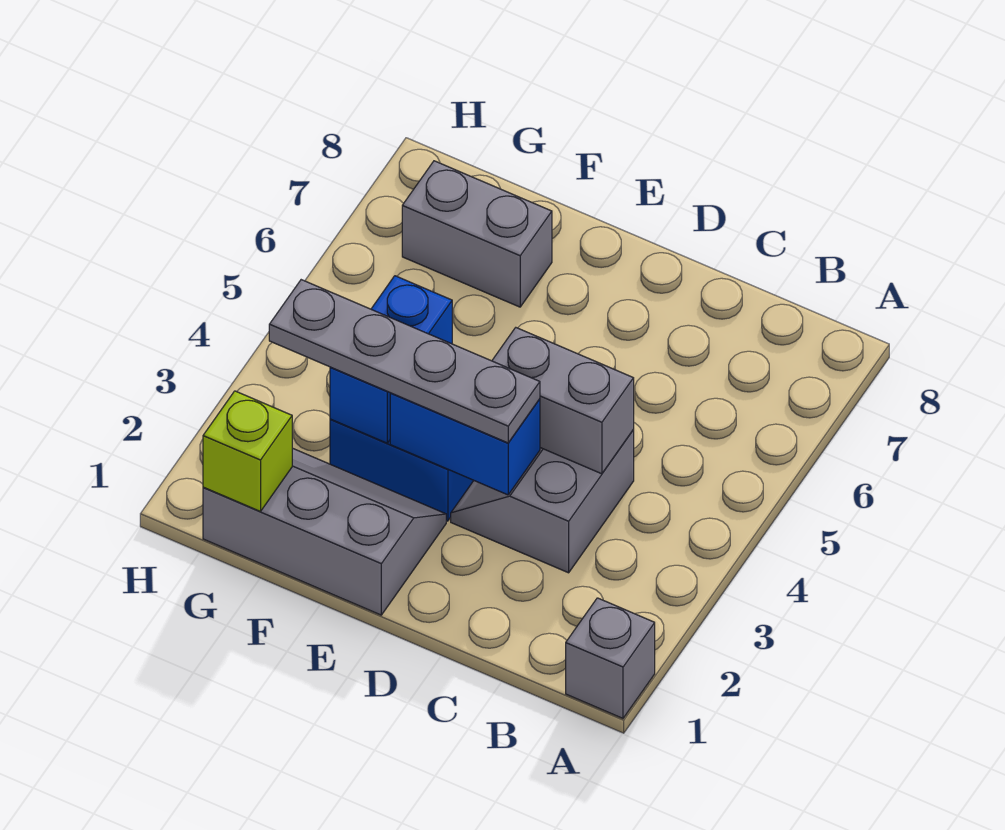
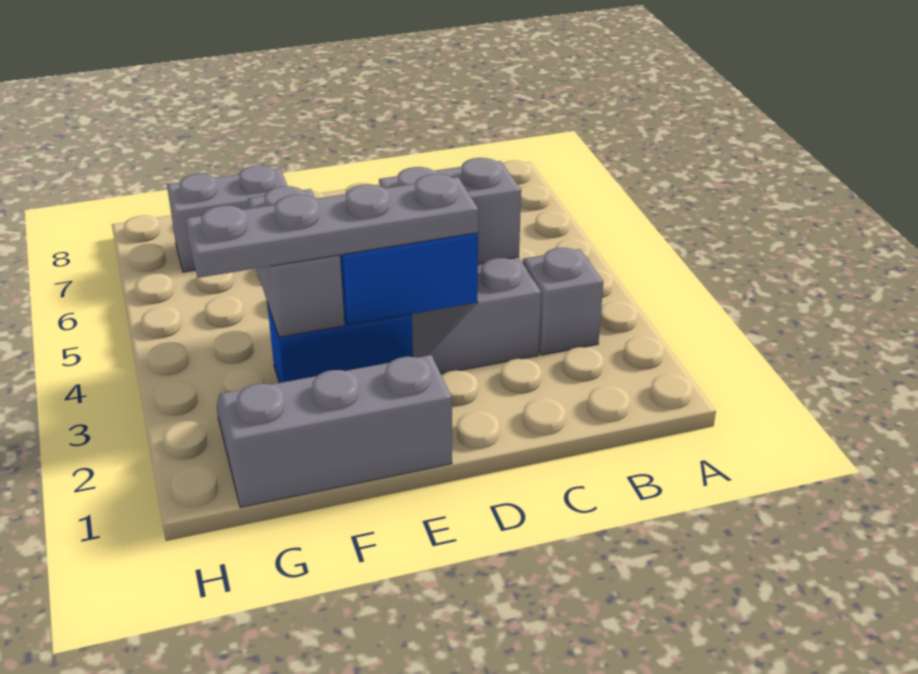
grey brick A1 level 1 -> grey brick B3 level 1
blue brick F3:F4 level 2 -> grey brick F3:F4 level 2
lime brick G1 level 2 -> none

